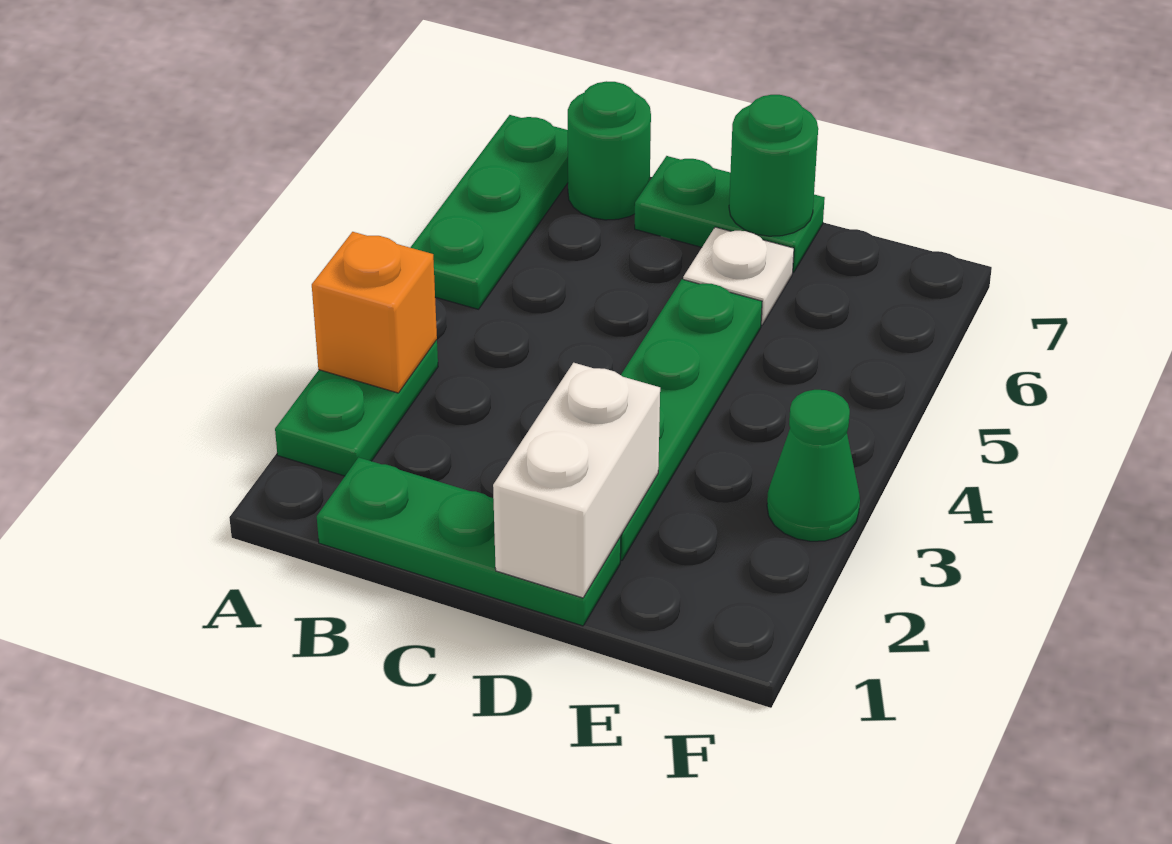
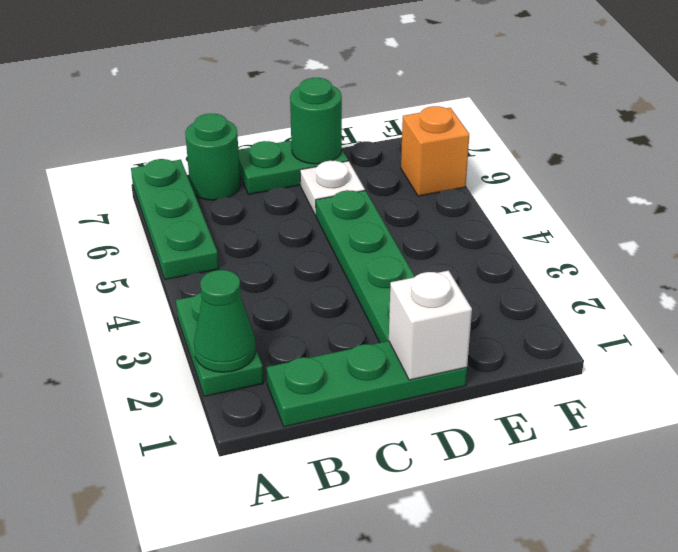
orange brick A3 level 2 -> orange brick F6 level 1
white brick D1:D2 level 2 -> white brick D1 level 2
green cone F3 level 1 -> green cone A2 level 2

